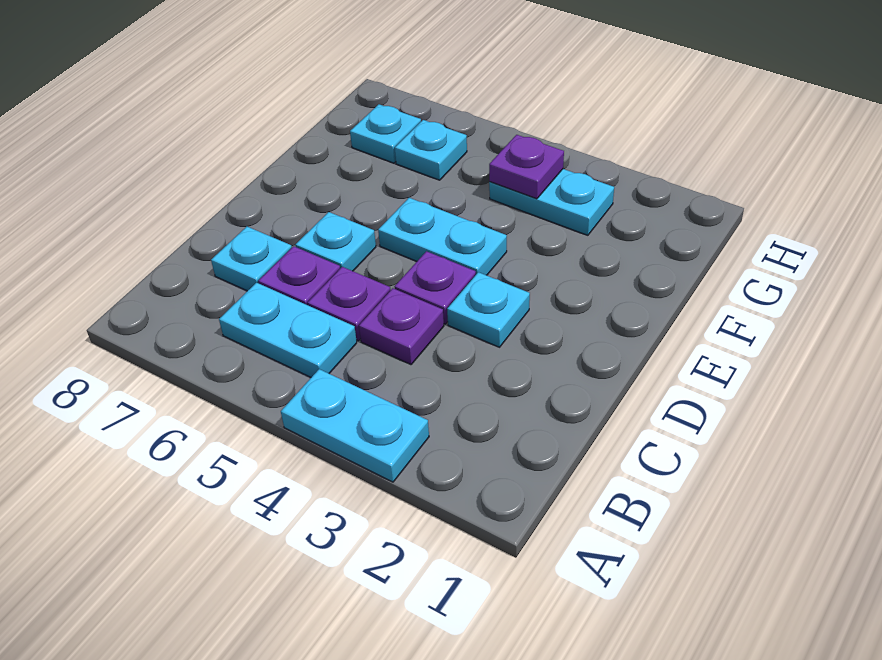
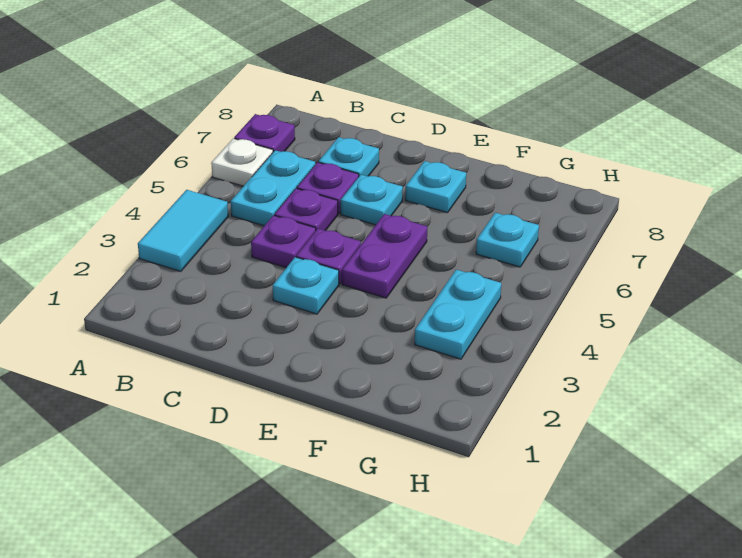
cyan plate A3:A4 level 1 -> cyan tile A3:A4 level 1
none -> white plate A6 level 1
cyan plate E4:E5 level 1 -> purple plate E4:E5 level 1
purple plate G4 level 2 -> purple plate A7 level 1
cyan plate G7 level 1 -> cyan plate E7 level 1

